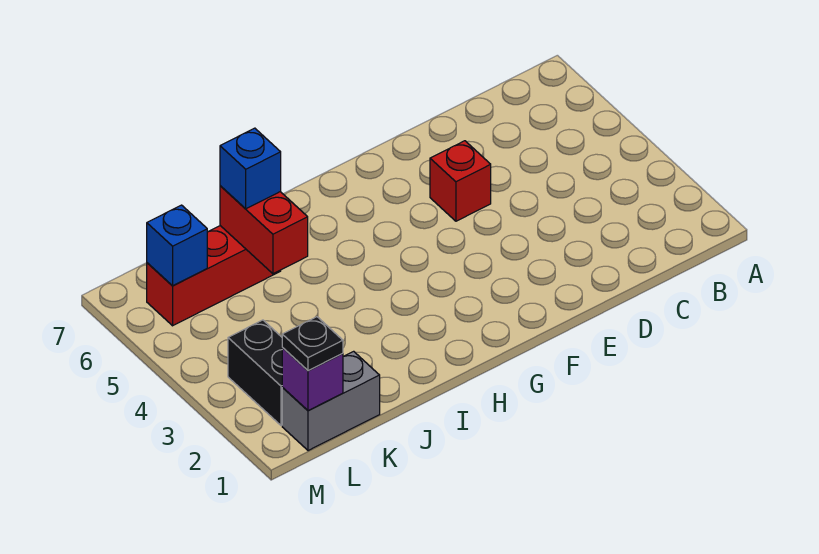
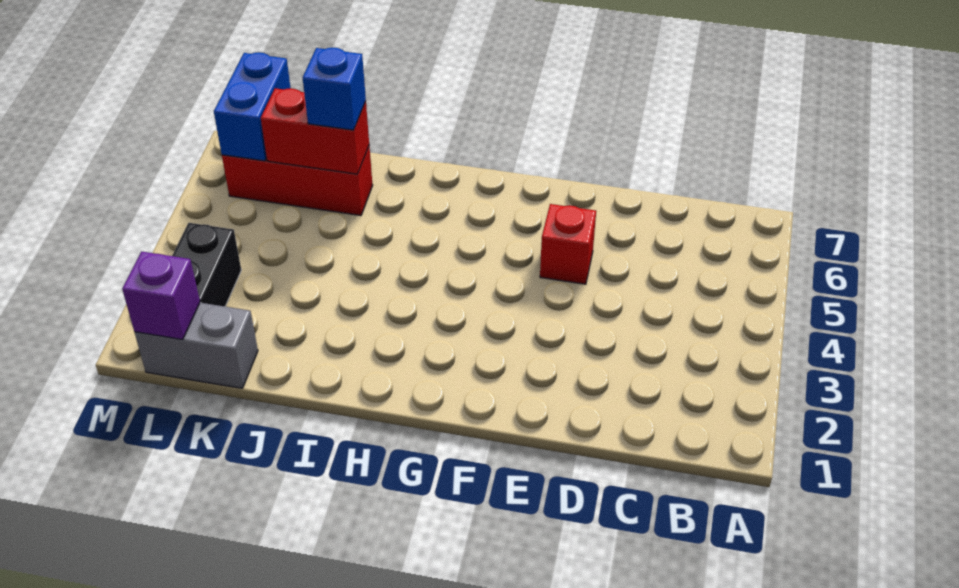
red brick J5:J6 level 2 -> red brick J6:K6 level 2
black plate L1 level 3 -> none
blue brick L6 level 2 -> blue brick L6:L7 level 2

